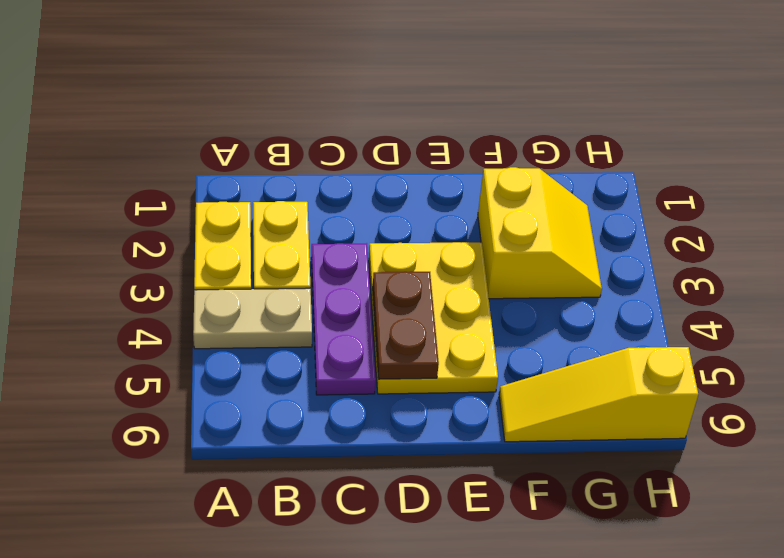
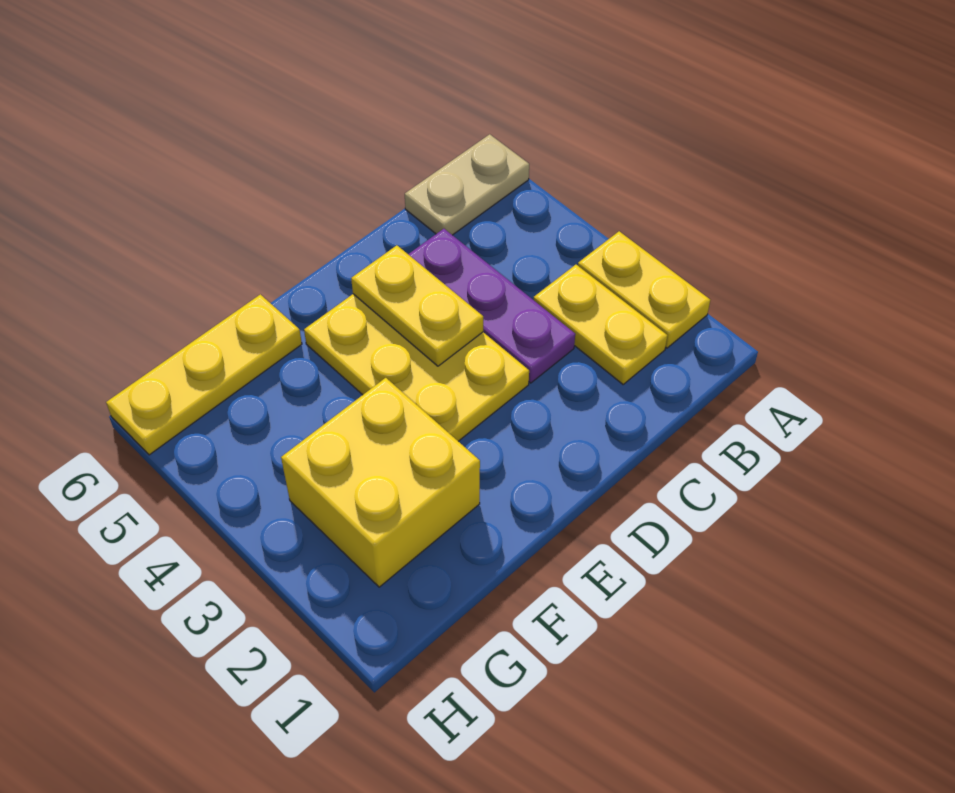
tan plate A4:B4 level 1 -> tan plate A6:B6 level 1
brown plate D4:D5 level 2 -> yellow plate D4:D5 level 2
yellow slope F2:G3 level 1 top F -> yellow brick F2:G3 level 1
yellow slope F6:H6 level 1 top H -> yellow plate F6:H6 level 1

